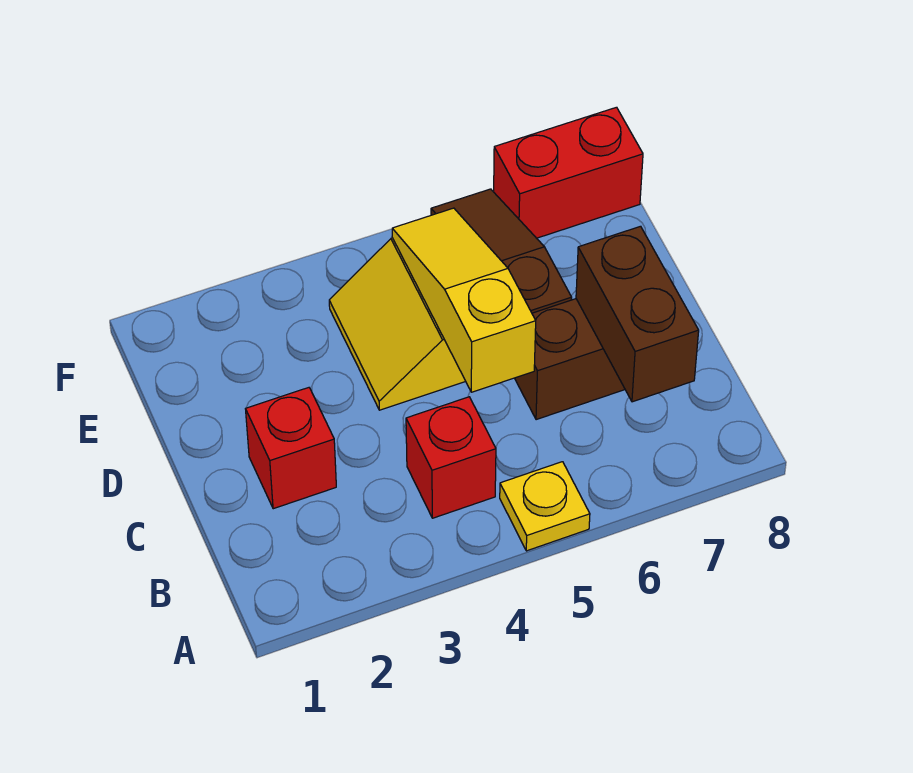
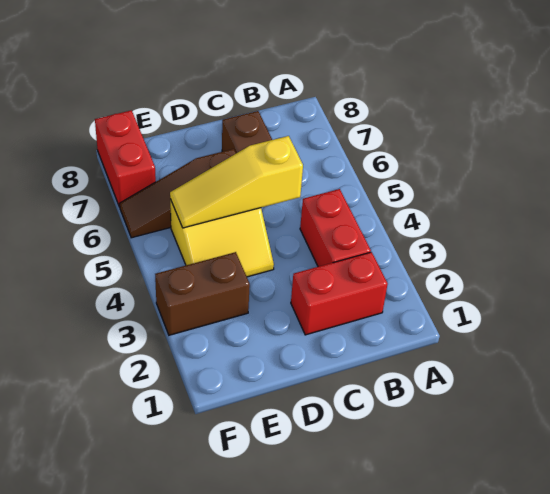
yellow plate A5 level 1 -> none
red brick B4 level 1 -> red brick B3:B4 level 1
brown brick B7:C7 level 2 -> brown brick E3:F3 level 1
red brick C2 level 1 -> red brick B2:C2 level 1

